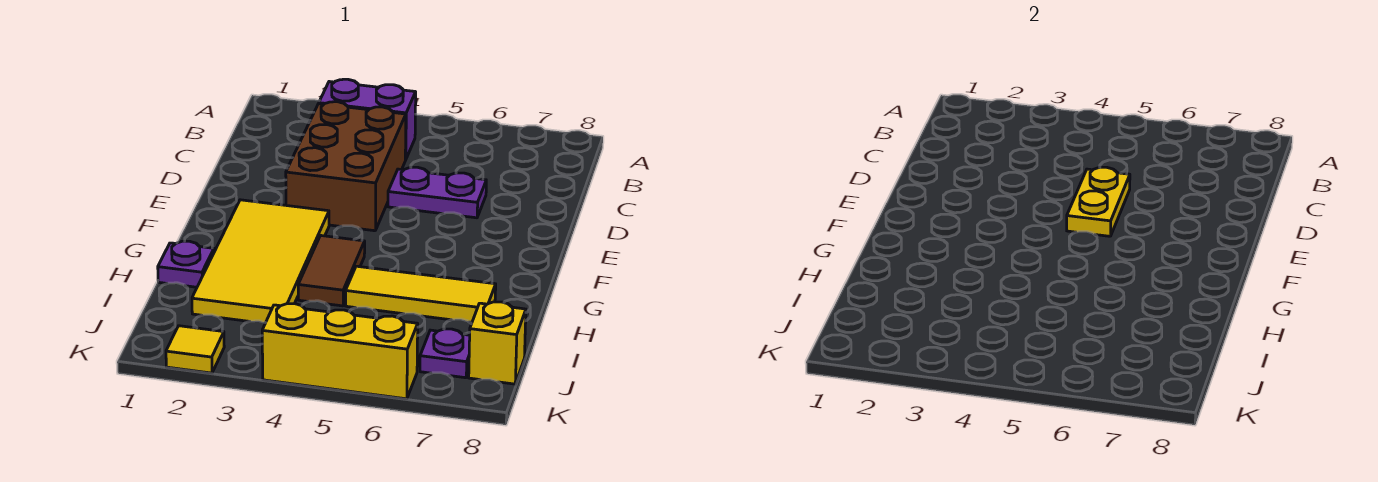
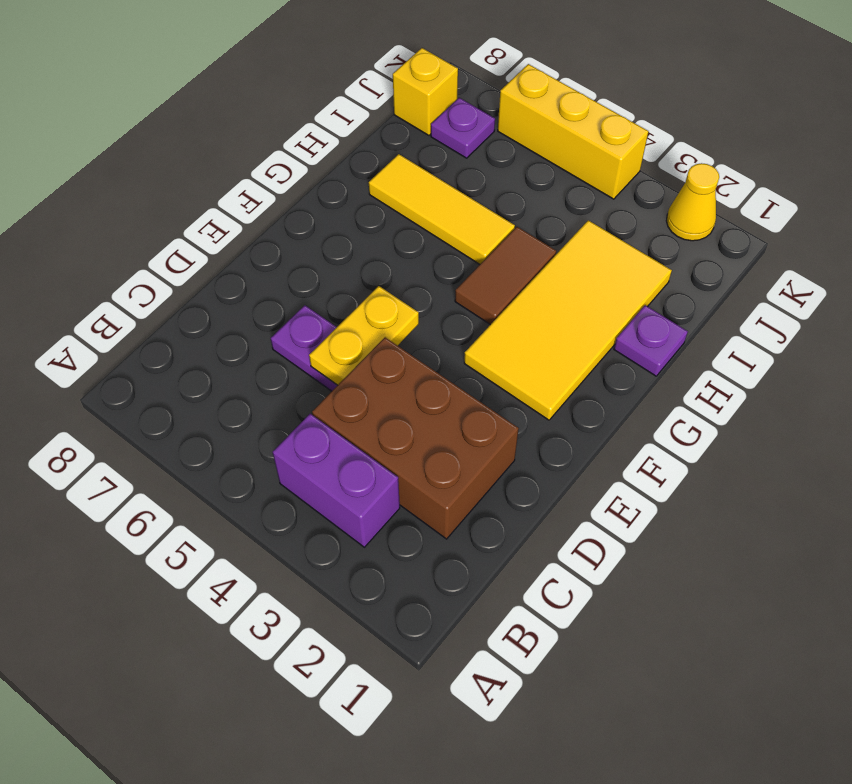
brown brick C3:E4 level 1 -> brown brick C2:D4 level 1
yellow tile K2 level 1 -> yellow cone K2 level 1

